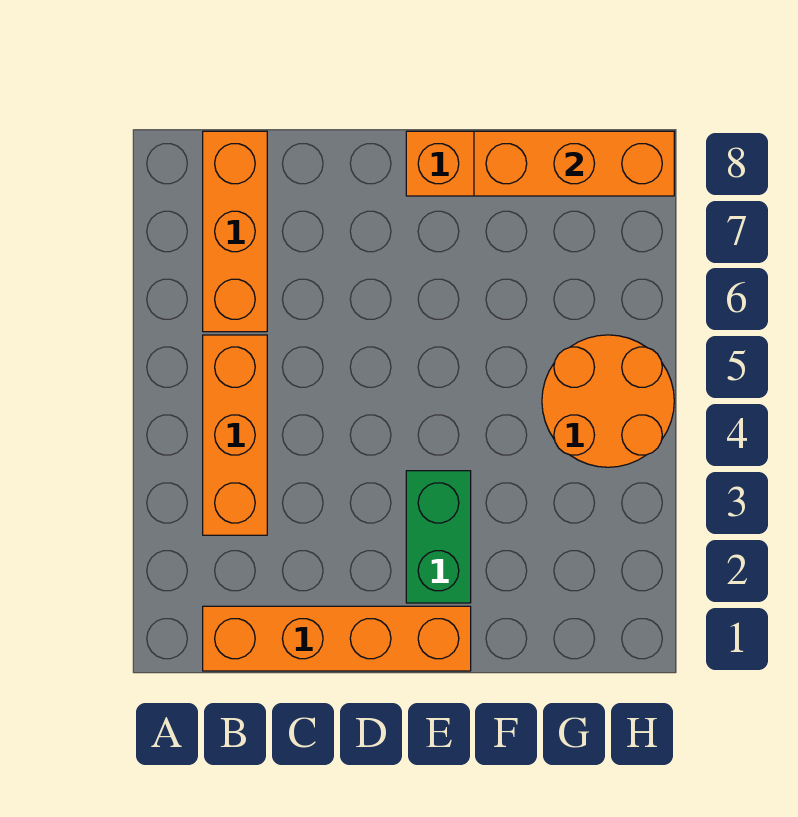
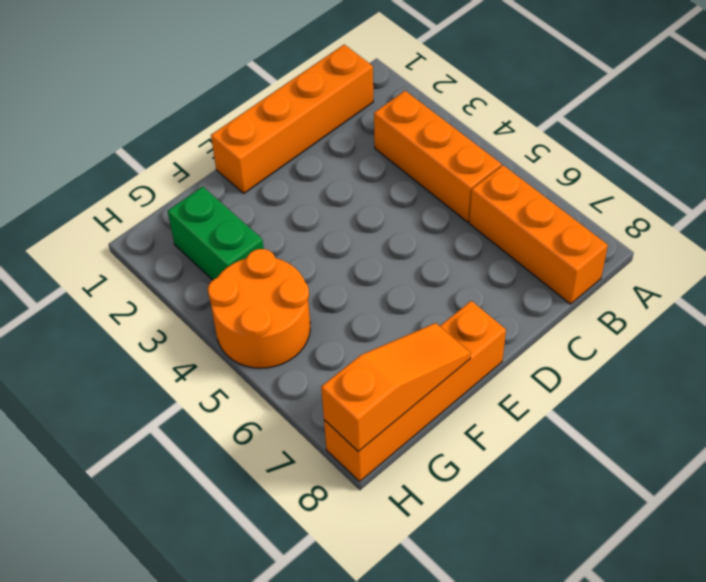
green brick E2:E3 level 1 -> green brick G2:G3 level 1
orange brick F8:H8 level 2 -> orange slope F8:H8 level 2 top H

